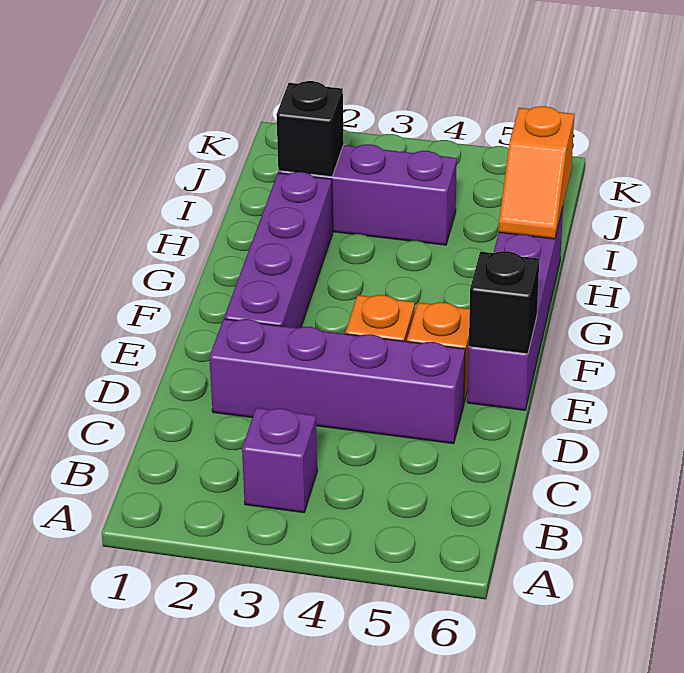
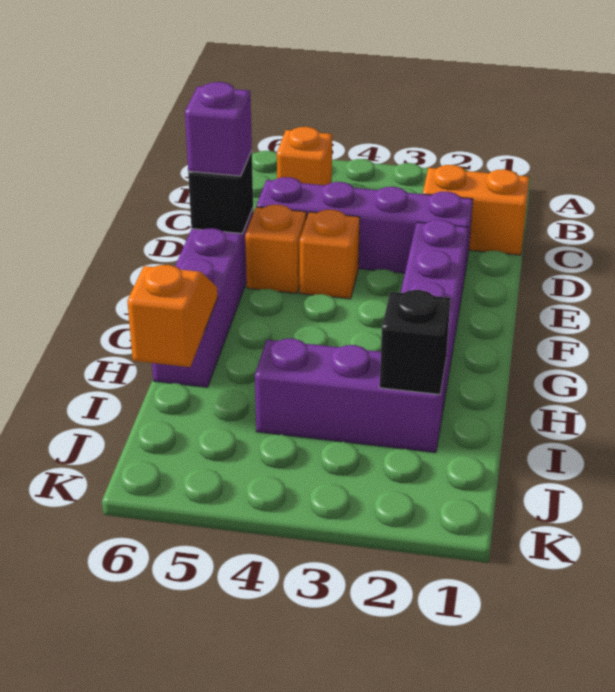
purple brick B3 level 1 -> purple brick E6 level 3
none -> orange brick B5 level 1
none -> orange brick C1:C2 level 1

